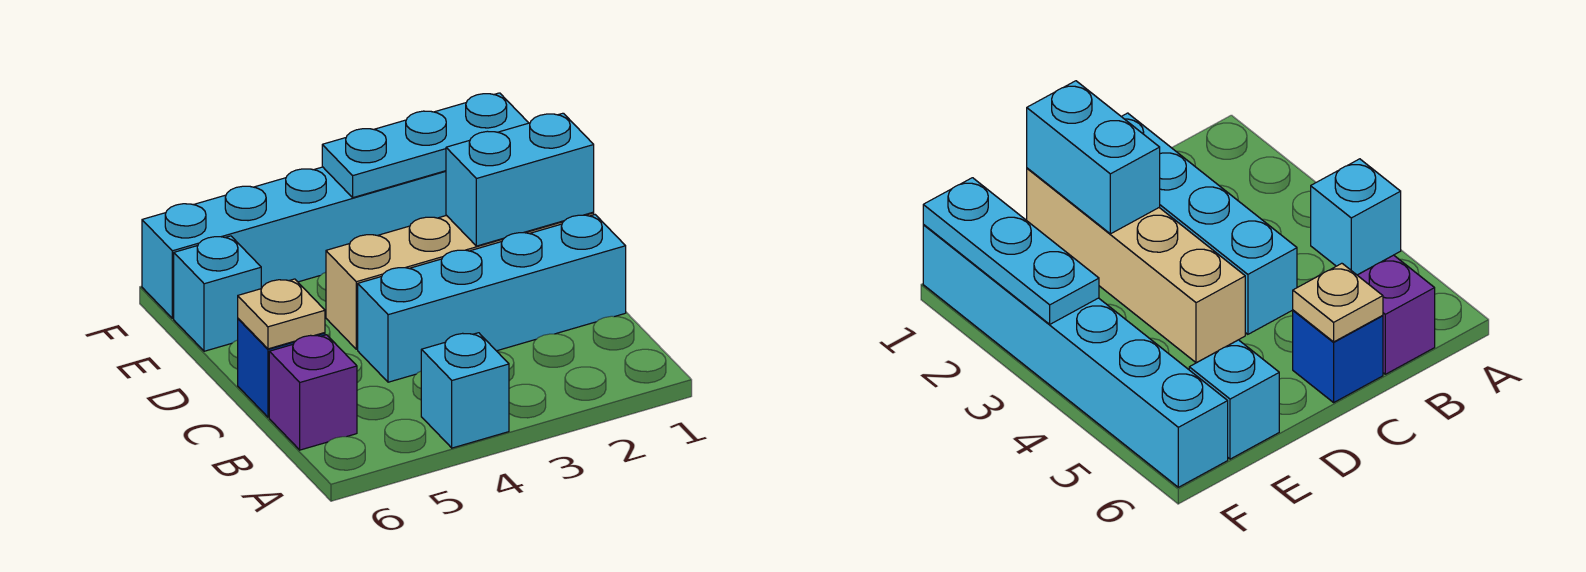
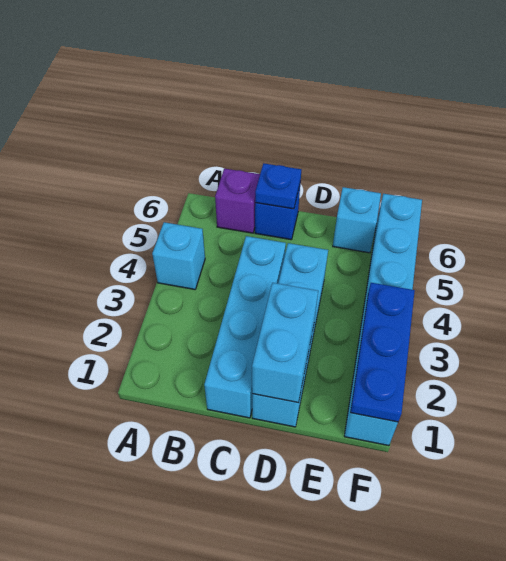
tan plate C6 level 2 -> blue plate C6 level 2
tan brick D1:D4 level 1 -> cyan brick D1:D4 level 1
cyan plate F1:F3 level 2 -> blue plate F1:F3 level 2

